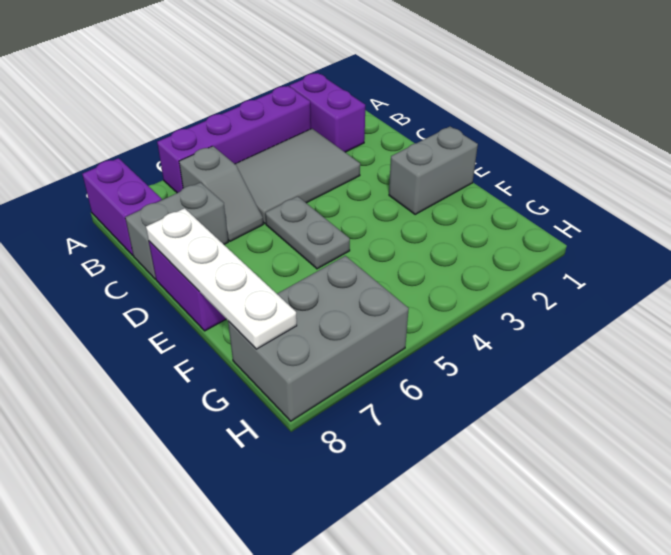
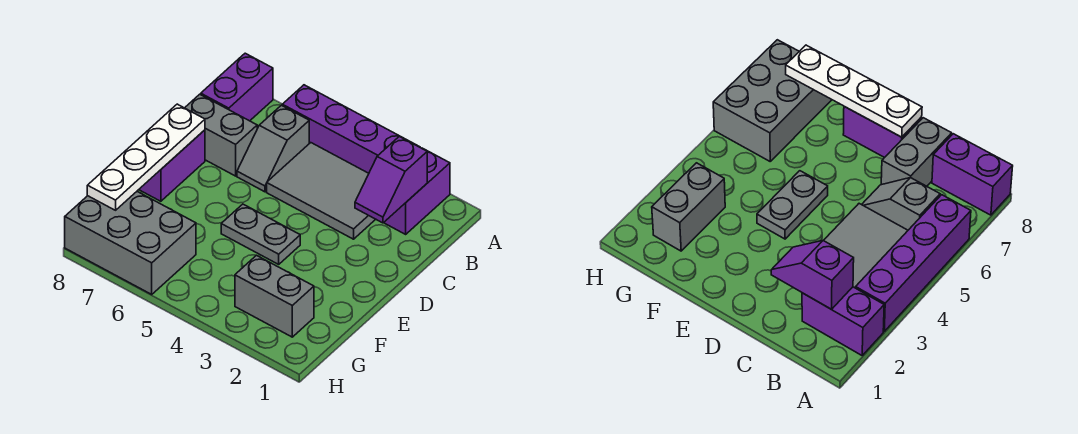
none -> purple slope B2:C2 level 2 top B
grey plate D5:E5 level 1 -> grey plate E4:E5 level 1
grey brick E1:E2 level 1 -> grey brick G2:G3 level 1

